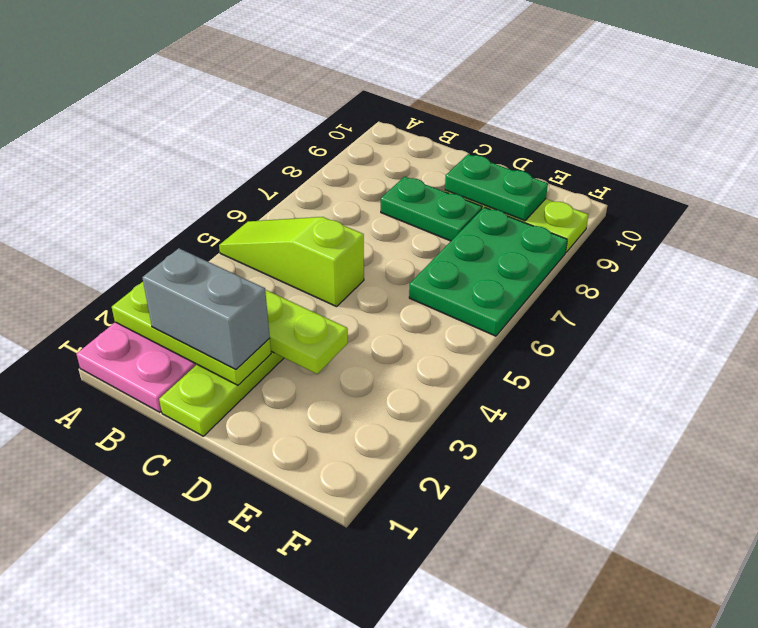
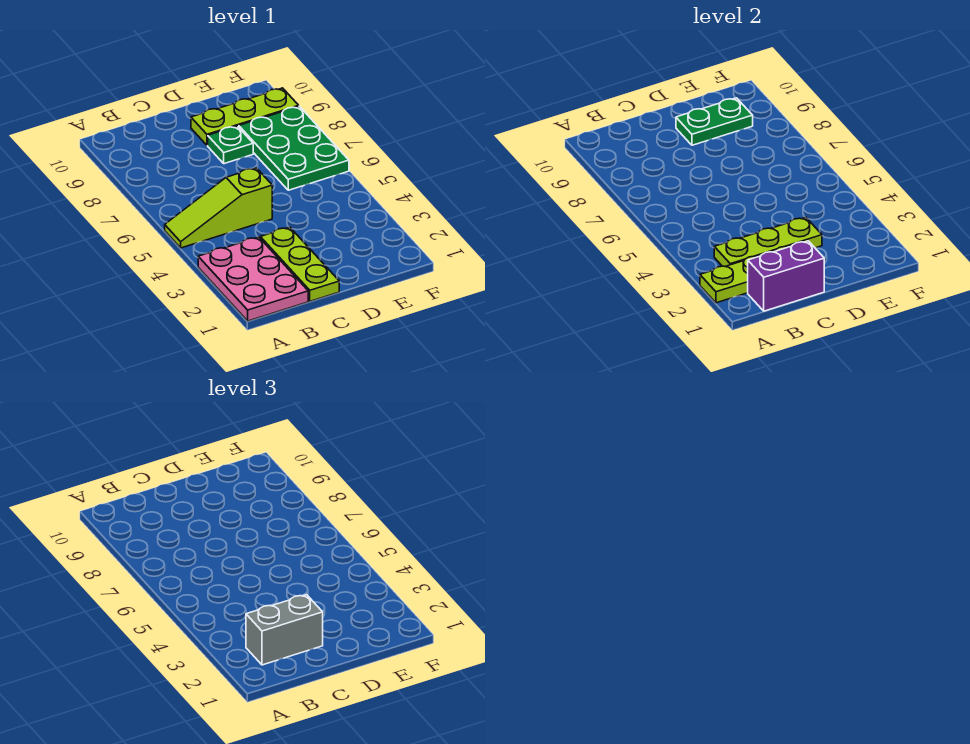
none -> purple brick B1:C1 level 2
green plate C8:D8 level 1 -> green plate D8 level 1

